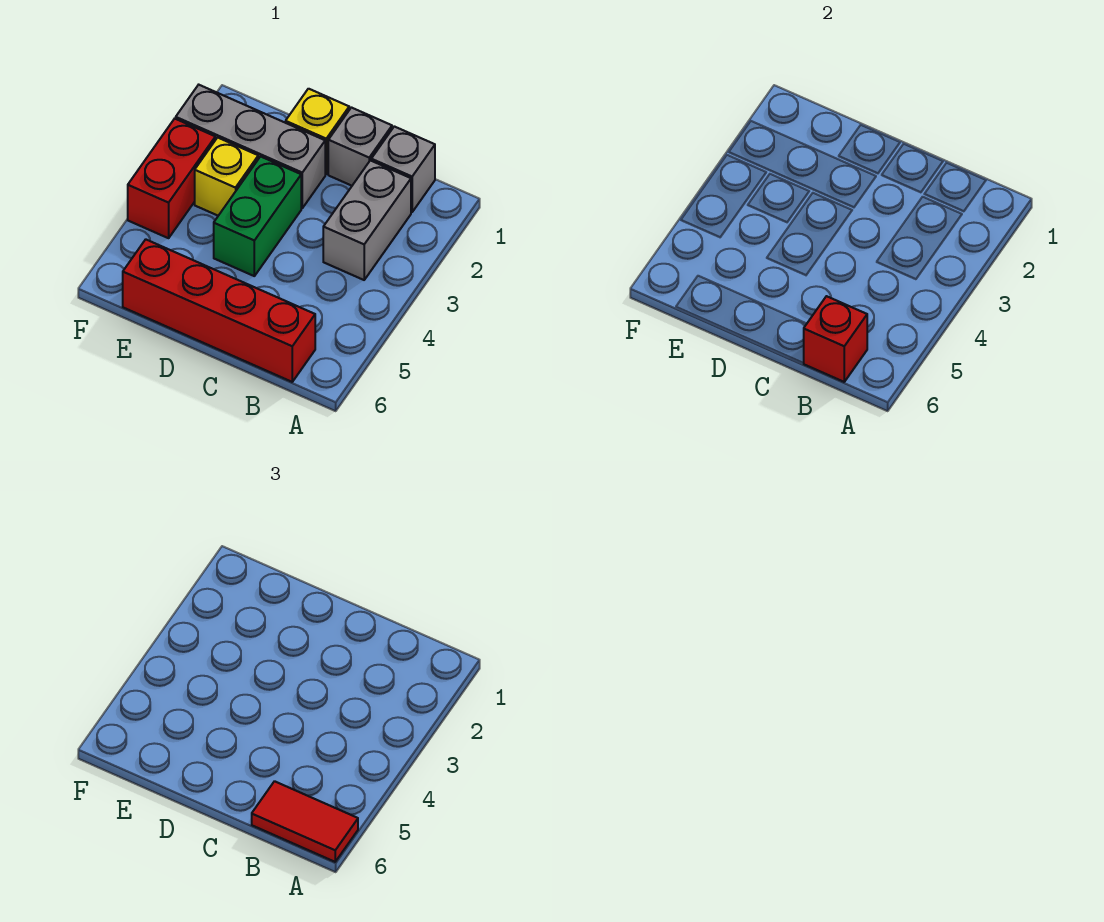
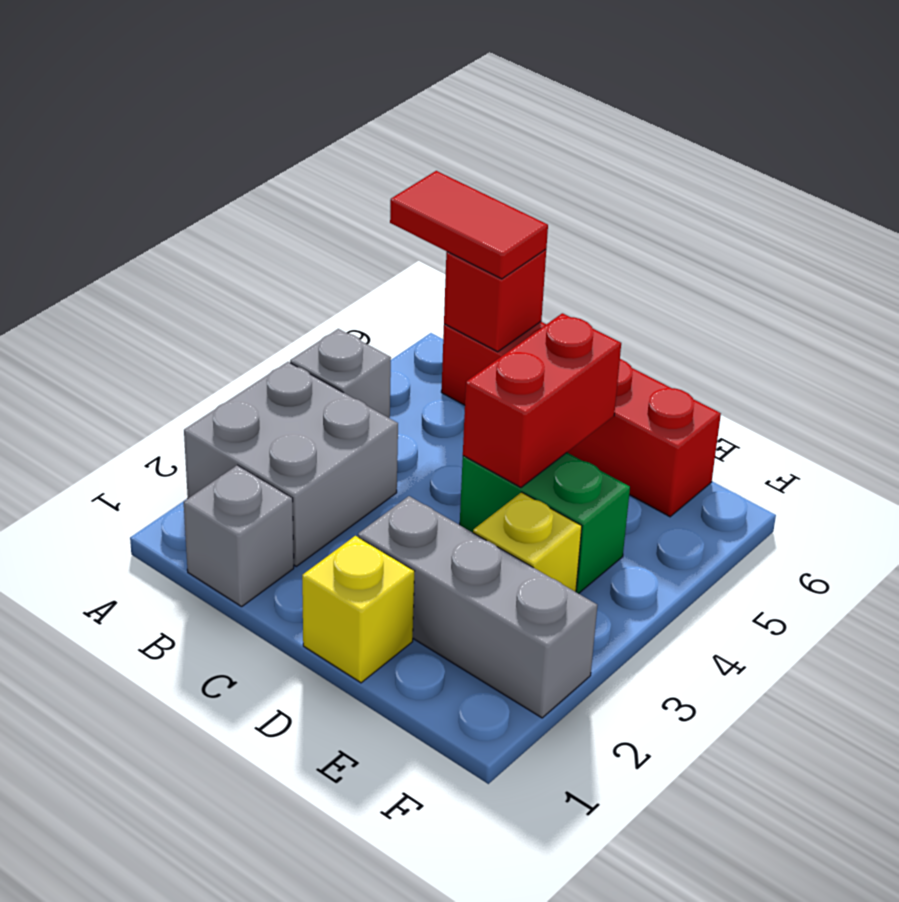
grey brick B2:B3 level 1 -> grey brick A2:B3 level 1
grey brick C1 level 1 -> grey brick A4 level 1
green brick D3:D4 level 1 -> green brick D4:E4 level 1
red brick F3:F4 level 1 -> red brick D4:D5 level 2

